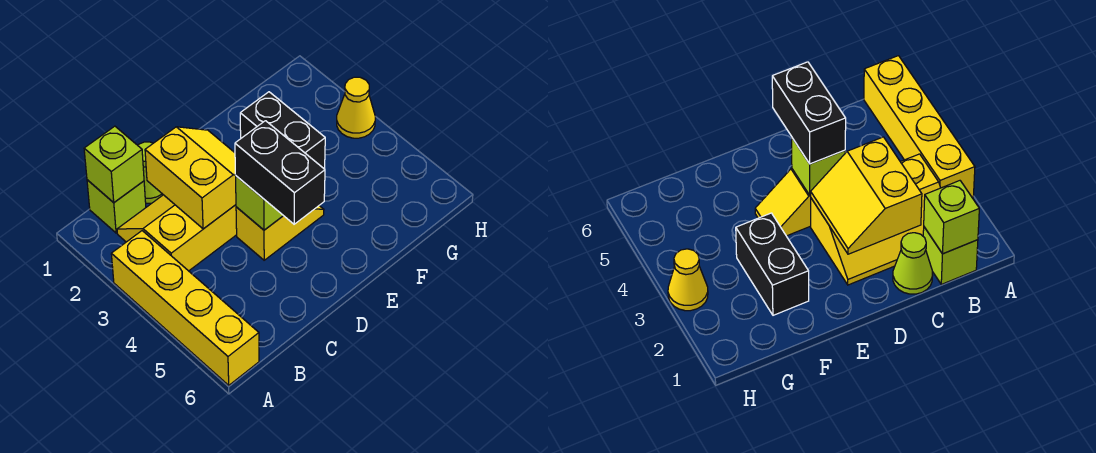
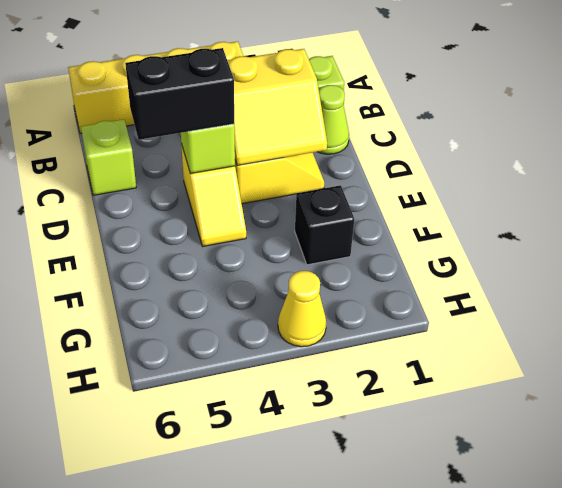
lime brick B1 level 2 -> lime brick C6 level 1
black brick F2:F3 level 1 -> black brick F2 level 1

